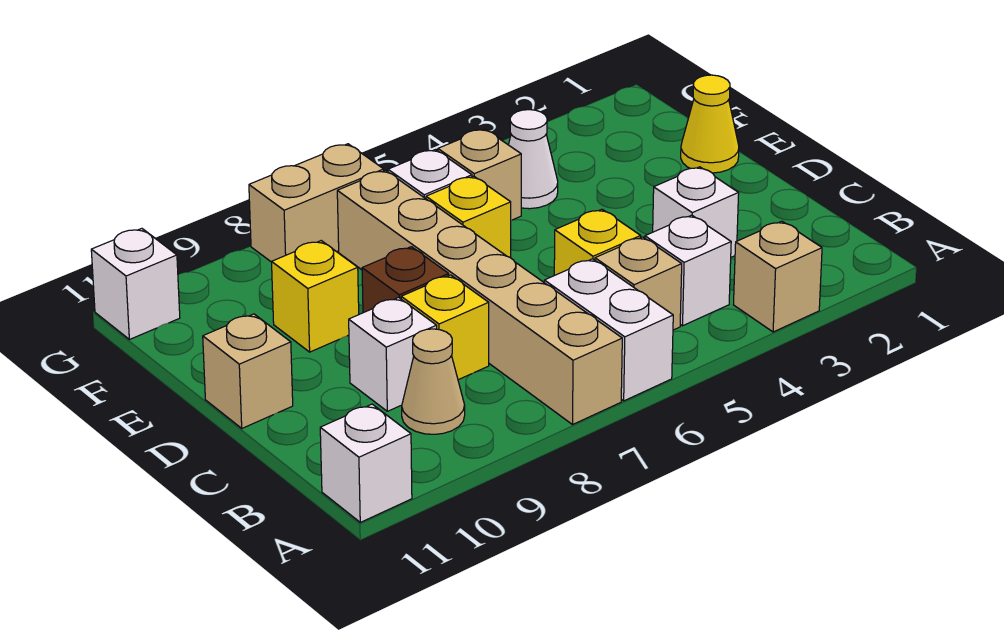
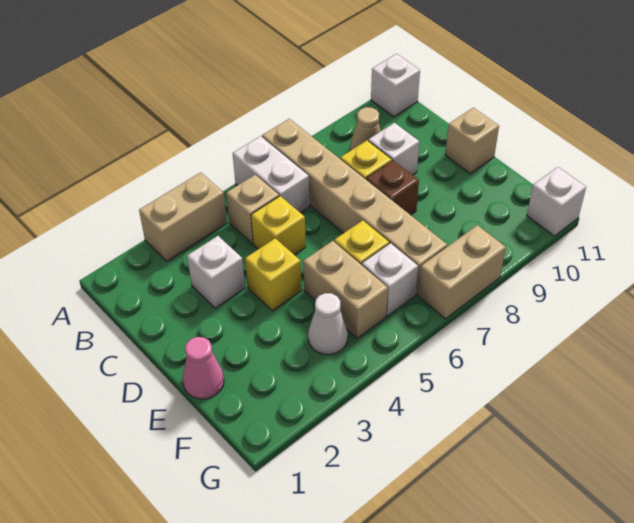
tan brick A3 level 1 -> tan brick A3:A4 level 1
white brick B4 level 1 -> none
yellow cone E1 level 1 -> pink cone E1 level 1
yellow brick E9 level 1 -> yellow brick D4 level 1
tan brick F5 level 1 -> tan brick E5:F5 level 1

